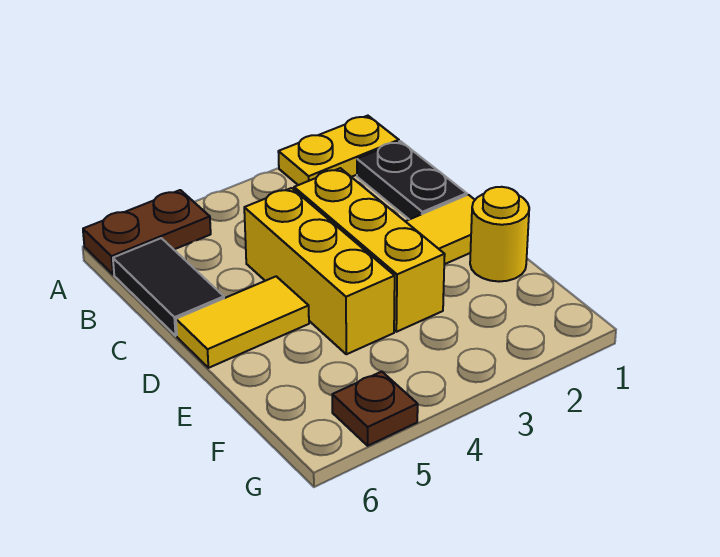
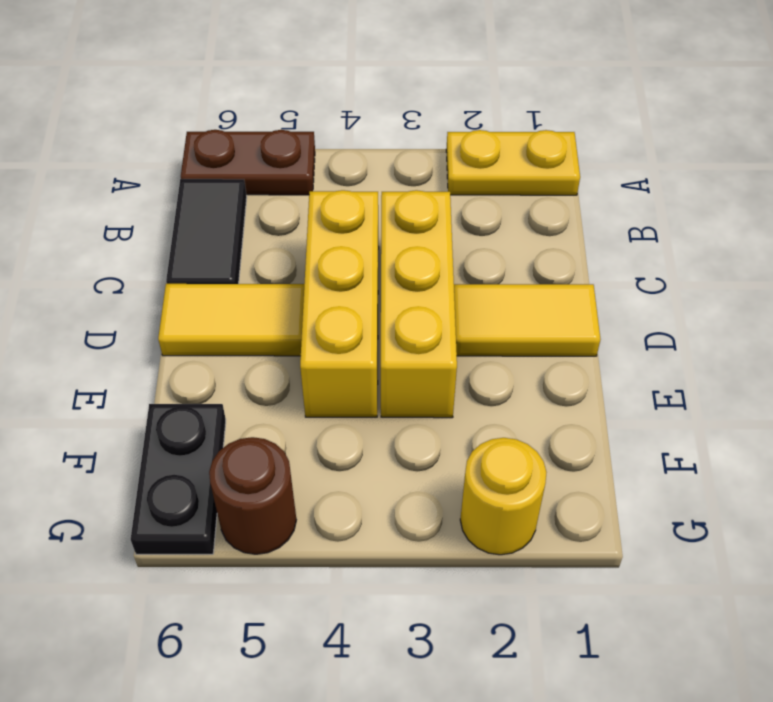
black plate B1:C1 level 1 -> black plate F6:G6 level 1
yellow round brick E1 level 1 -> yellow round brick G2 level 1
brown plate G5 level 1 -> brown round brick G5 level 1

